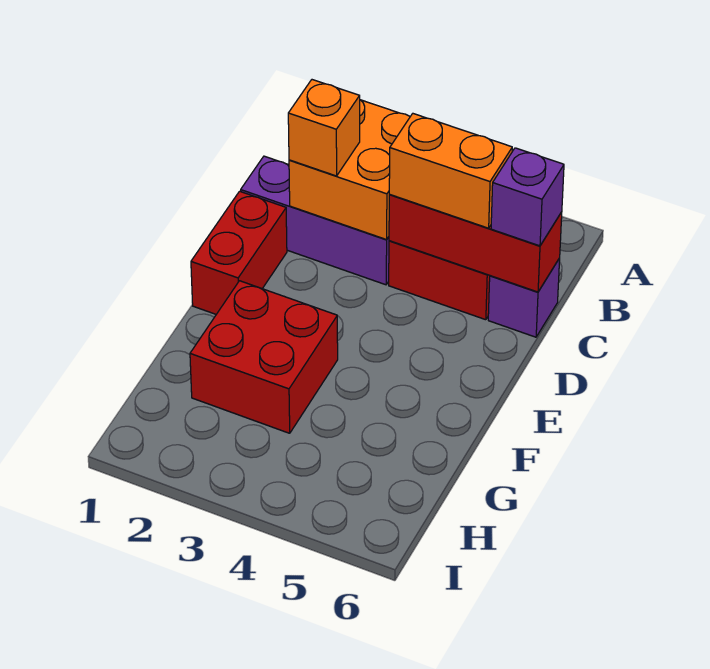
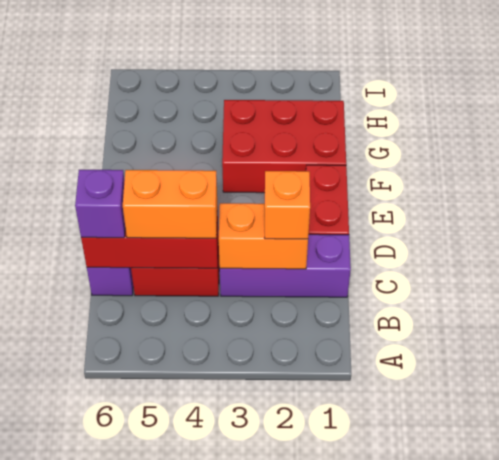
orange brick B2:C3 level 2 -> orange brick C2:C3 level 2
red brick F2:G3 level 1 -> red brick F1:G3 level 1

